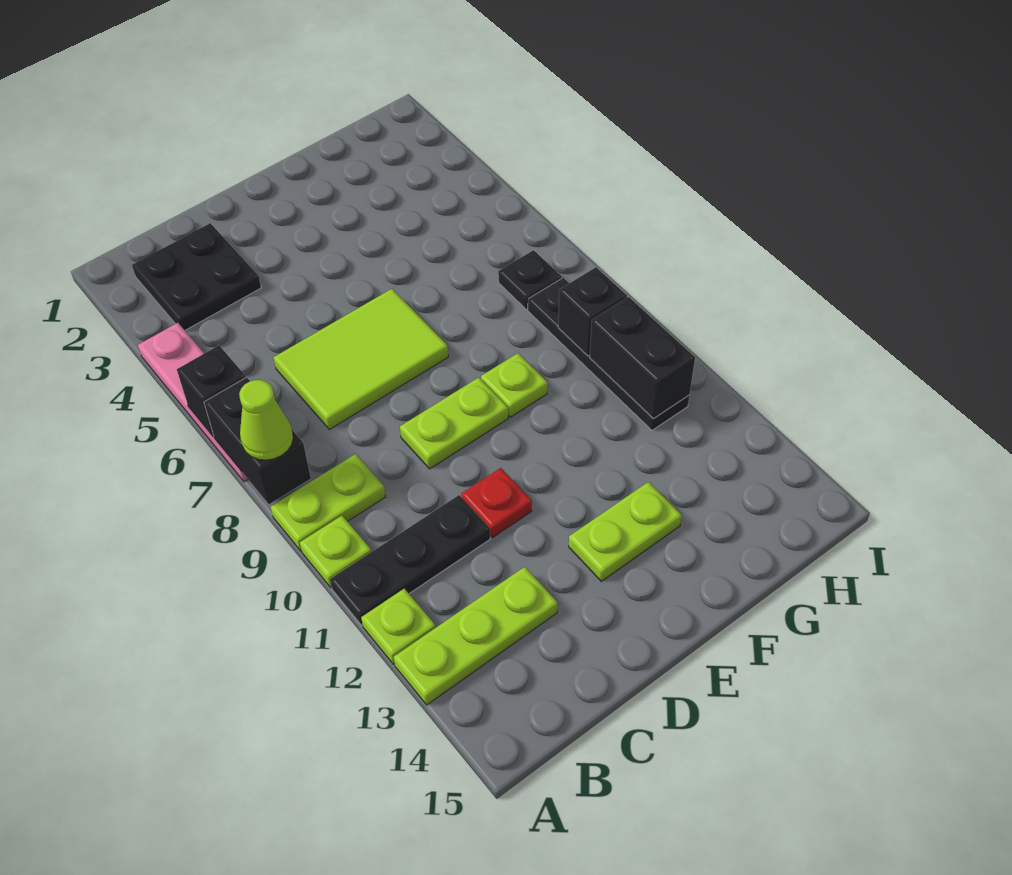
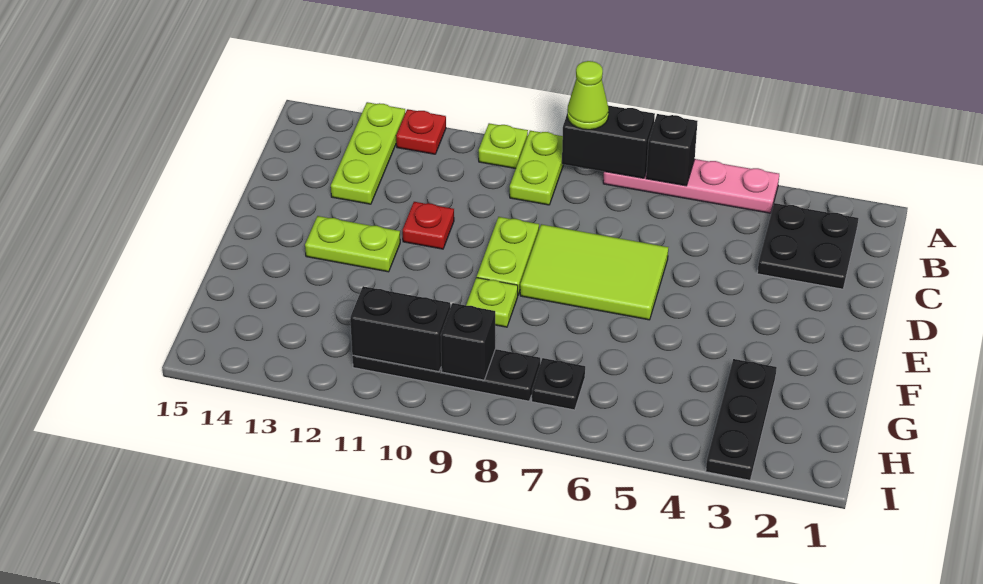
black plate A11:C11 level 1 -> black plate G3:I3 level 1
lime plate A12 level 1 -> red plate A12 level 1
lime tile C6:E7 level 1 -> lime tile D6:E8 level 1
lime plate E13:F13 level 1 -> lime plate E12:E13 level 1

